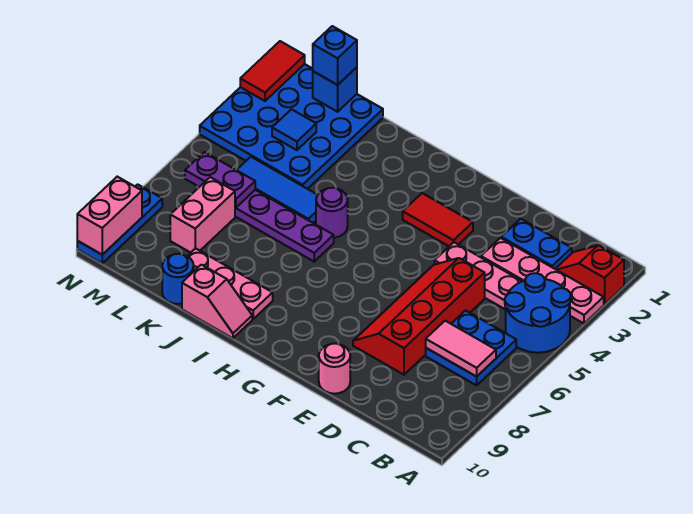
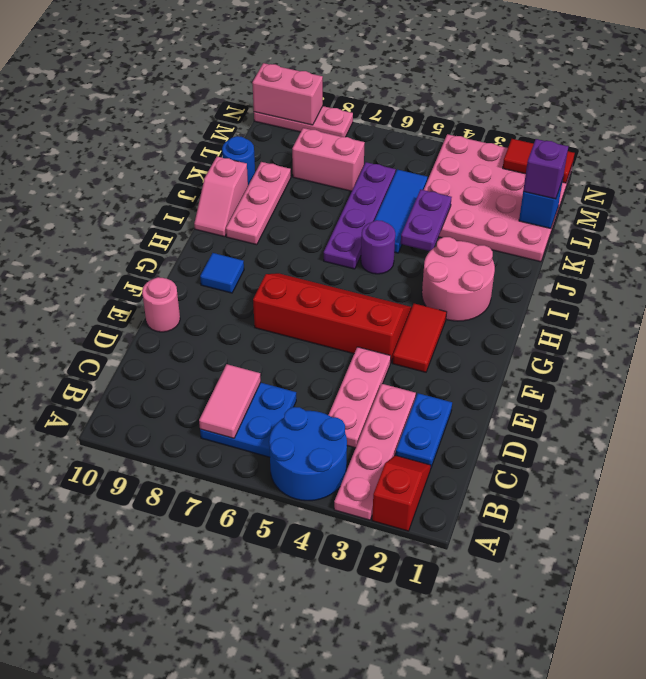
red slope D5:E8 level 1 top D -> red slope F4:G7 level 1 top F
none -> pink round brick H2:I3 level 1
blue plate K1:N4 level 1 -> pink plate K1:N4 level 1
blue brick L1 level 3 -> purple brick L1 level 3
blue tile L3 level 2 -> blue tile G9 level 1
purple plate L6:M6 level 2 -> purple plate J4:K4 level 2
blue plate N8:N10 level 1 -> pink plate N8:N10 level 1

